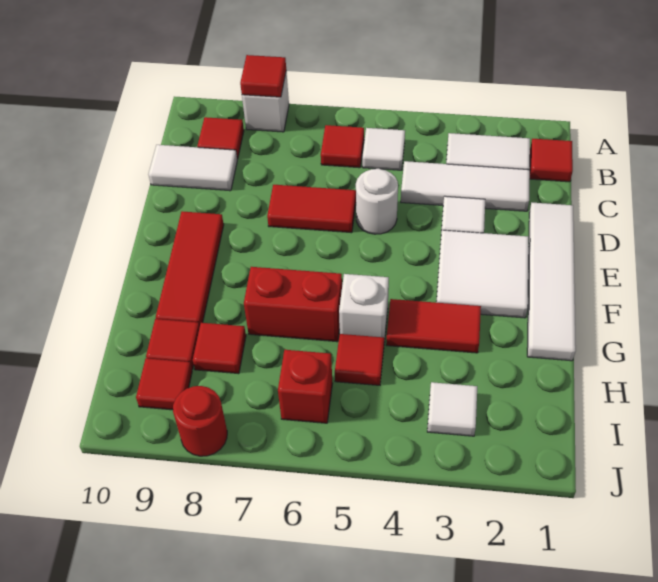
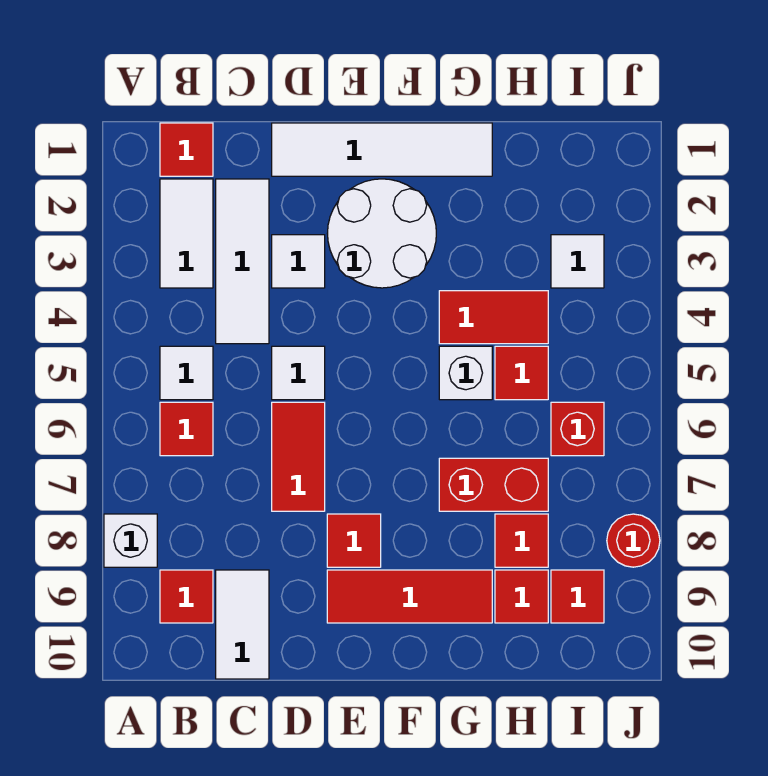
red tile A8 level 2 -> red tile E8 level 1
white round brick D5 level 1 -> white tile D5 level 1
white tile E2:F3 level 1 -> white round brick E2:F3 level 1
red tile G3:G4 level 1 -> red tile G4:H4 level 1
red brick G6:G7 level 1 -> red brick G7:H7 level 1

